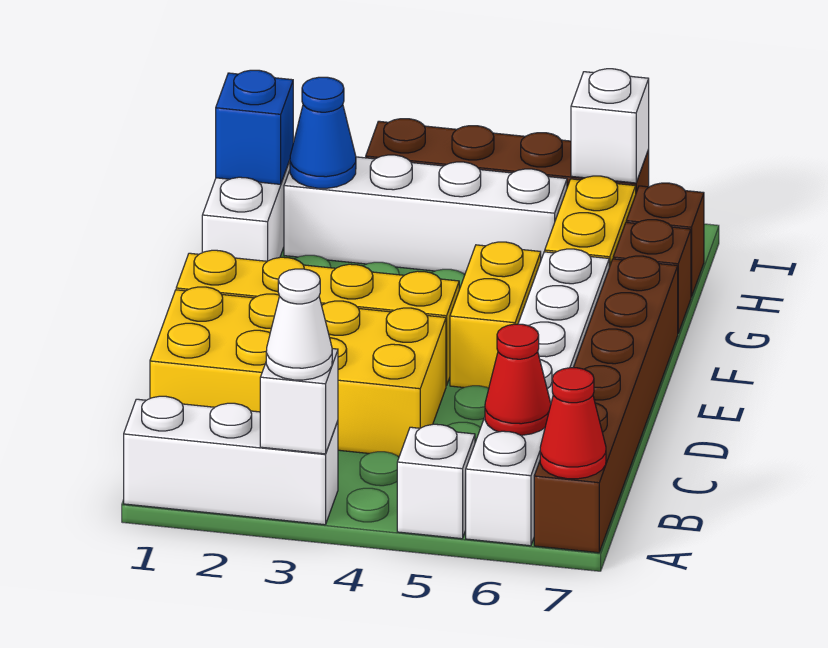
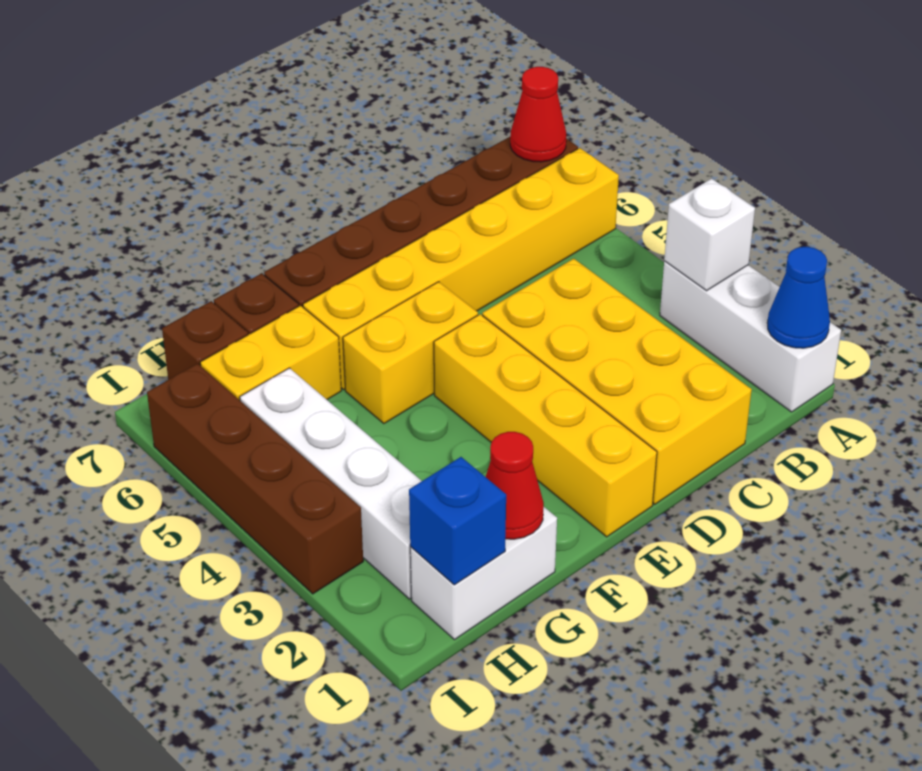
white cone A3 level 3 -> none
white brick A5 level 1 -> none
white brick A6:F6 level 1 -> yellow brick A6:F6 level 1
red cone B6 level 2 -> red cone G1 level 2
blue cone H2 level 2 -> blue cone A1 level 2
white brick I6 level 2 -> none

